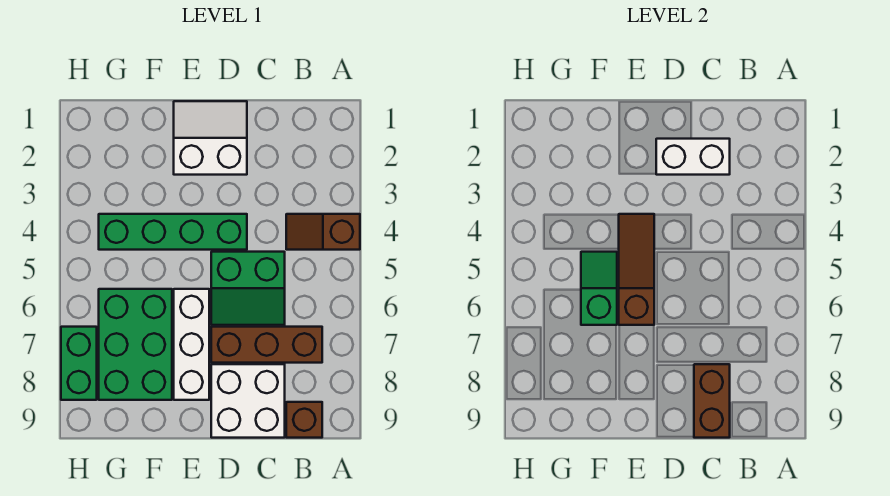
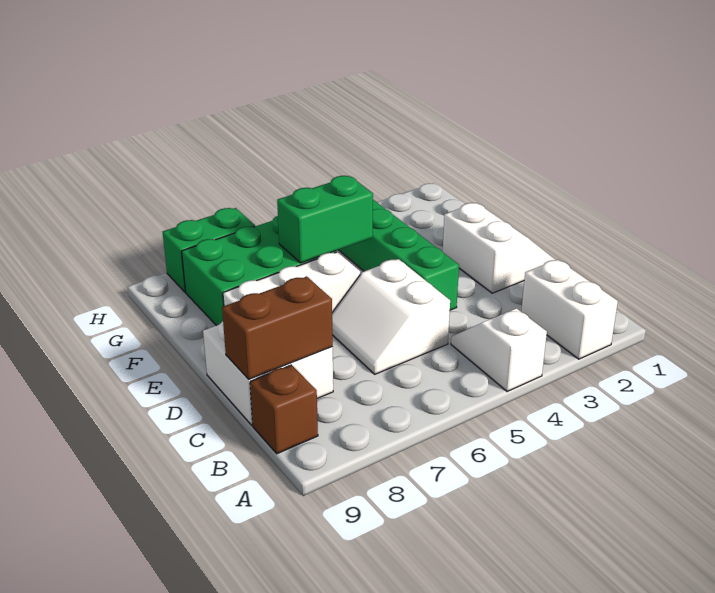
brown slope A4:B4 level 1 top A -> white slope A4:B4 level 1 top A
brown brick B7:D7 level 1 -> none
white brick C2:D2 level 2 -> white brick A2:B2 level 1
green slope C5:D6 level 1 top 5 -> white slope C5:D6 level 1 top 5
brown slope E4:E6 level 2 top 6 -> none
green slope F5:F6 level 2 top 6 -> green brick F5:F6 level 2

